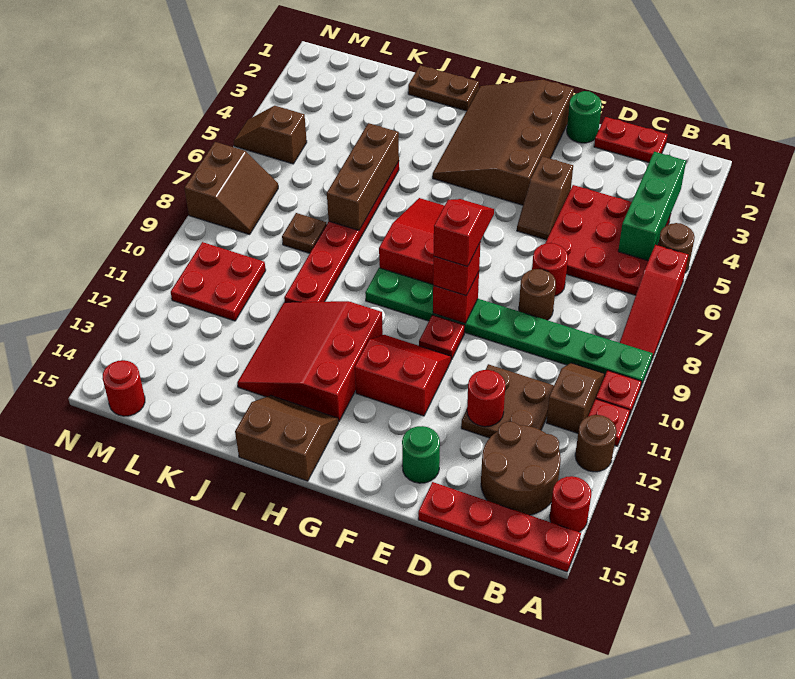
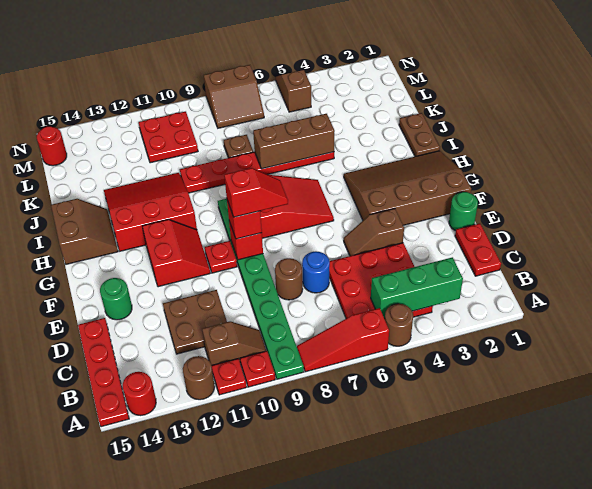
brown round brick B13:C14 level 1 -> none
red round brick D7 level 1 -> blue round brick D7 level 1
red round brick D12 level 2 -> none

